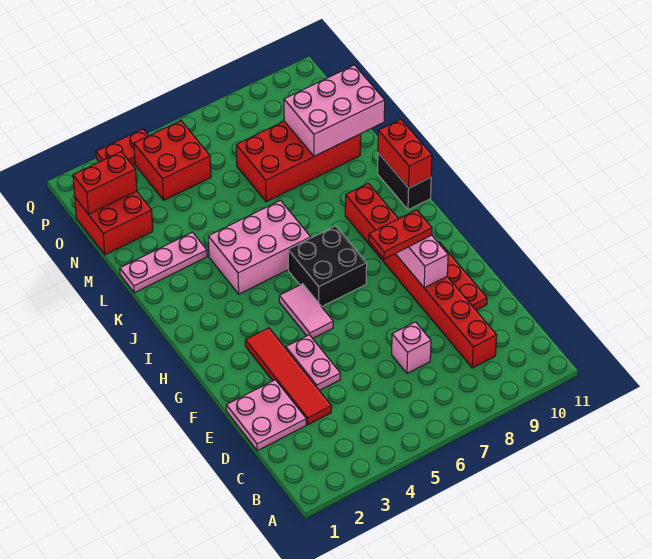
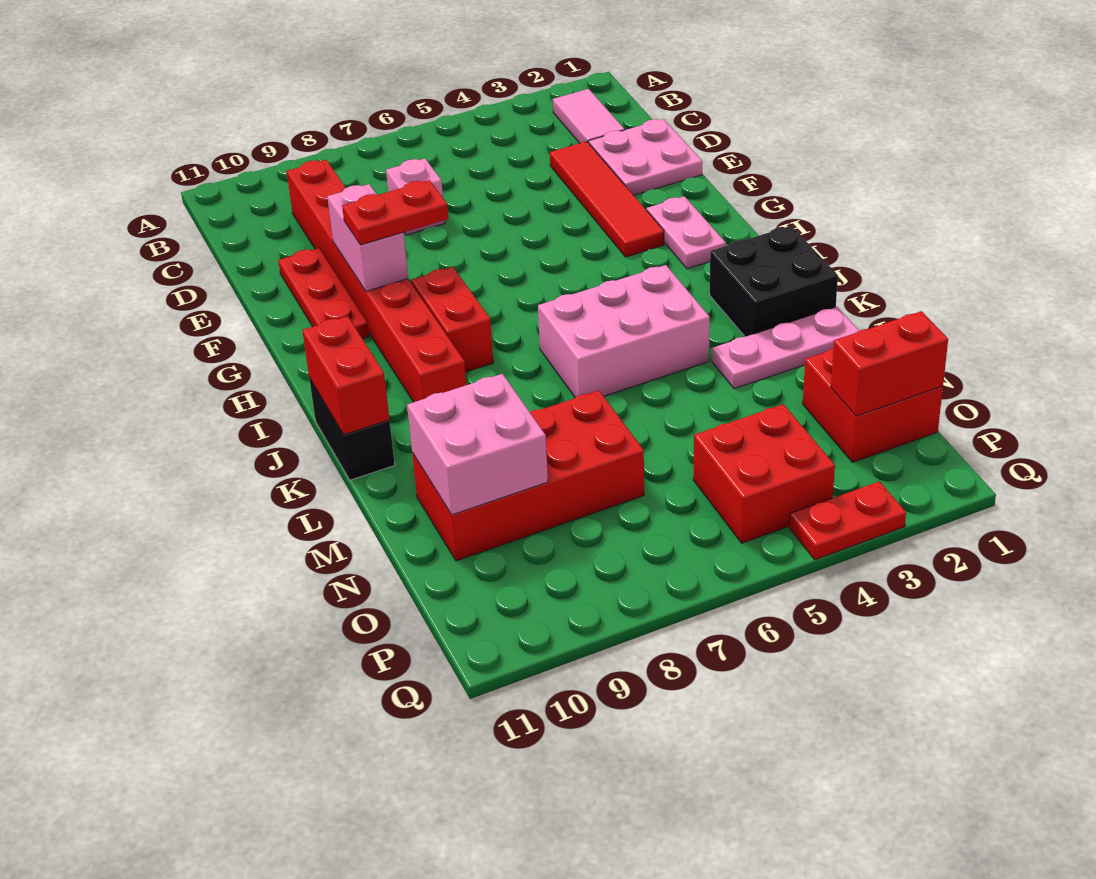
pink plate E4:F4 level 1 -> pink plate G2:H2 level 1
pink tile G5:H5 level 1 -> pink tile B2:C2 level 1
black brick H6:I7 level 1 -> black brick J1:K2 level 1
none -> red brick H8:I8 level 1
pink brick M9:N11 level 2 -> pink brick M9:N10 level 2

